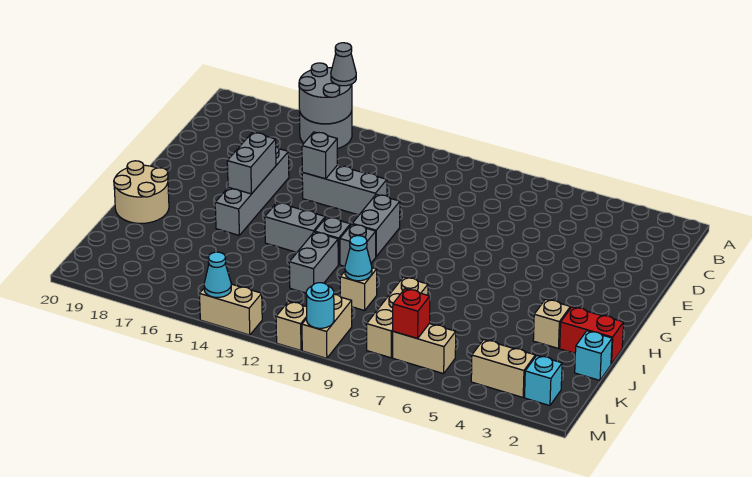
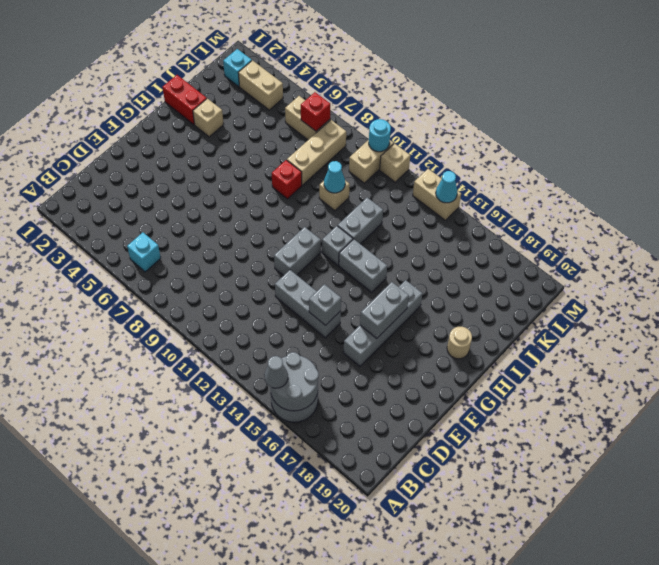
grey brick H11 level 1 -> none
tan round brick H19:I20 level 1 -> tan round brick H19 level 1
none -> red brick I8 level 1
cyan brick J1 level 1 -> cyan brick B6 level 1

